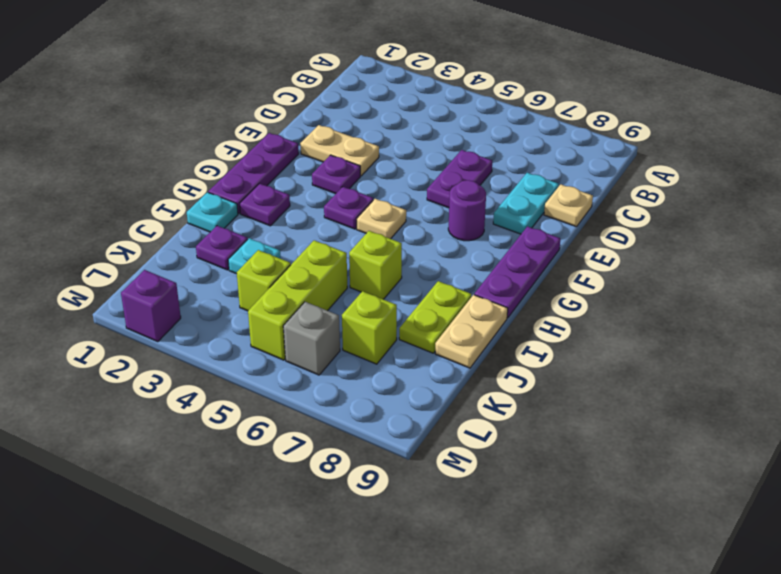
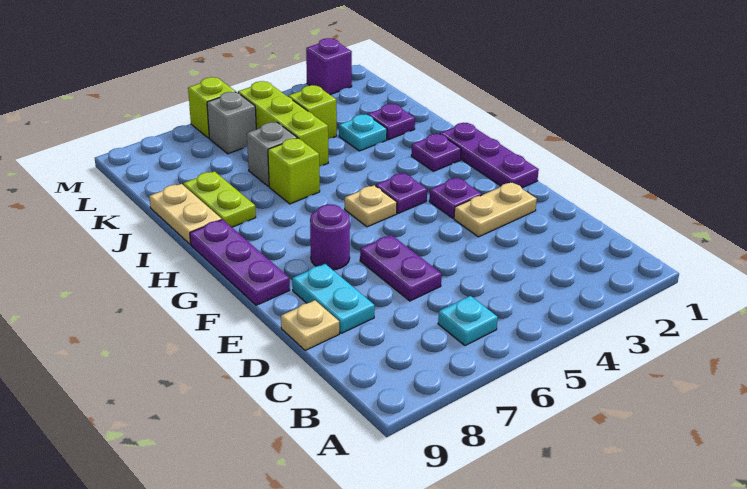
cyan plate I1 level 1 -> cyan plate B6 level 1
none -> grey brick J6 level 1
lime brick K7 level 1 -> lime brick M6 level 1

